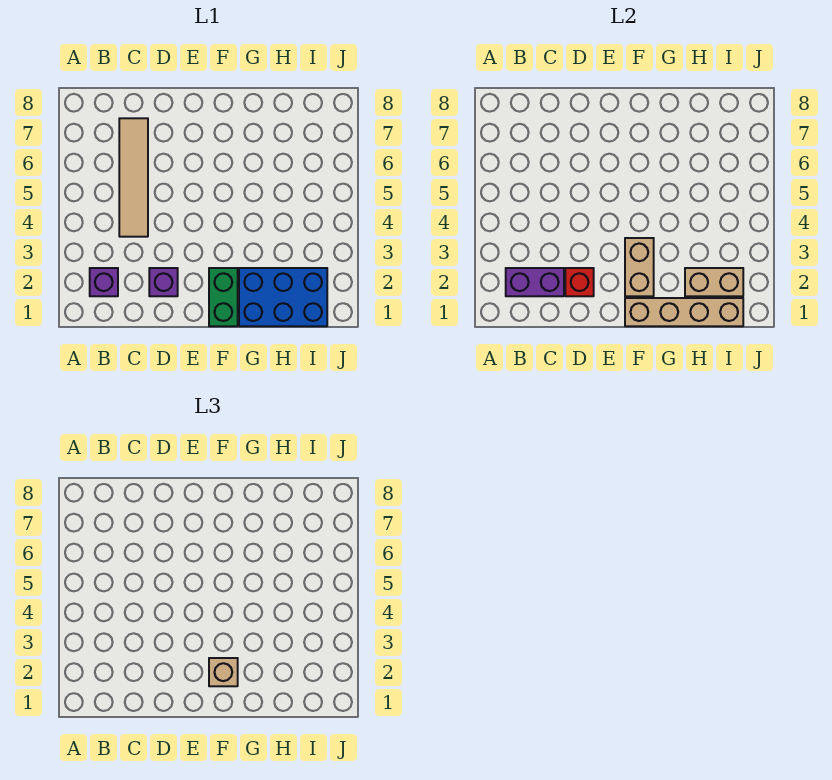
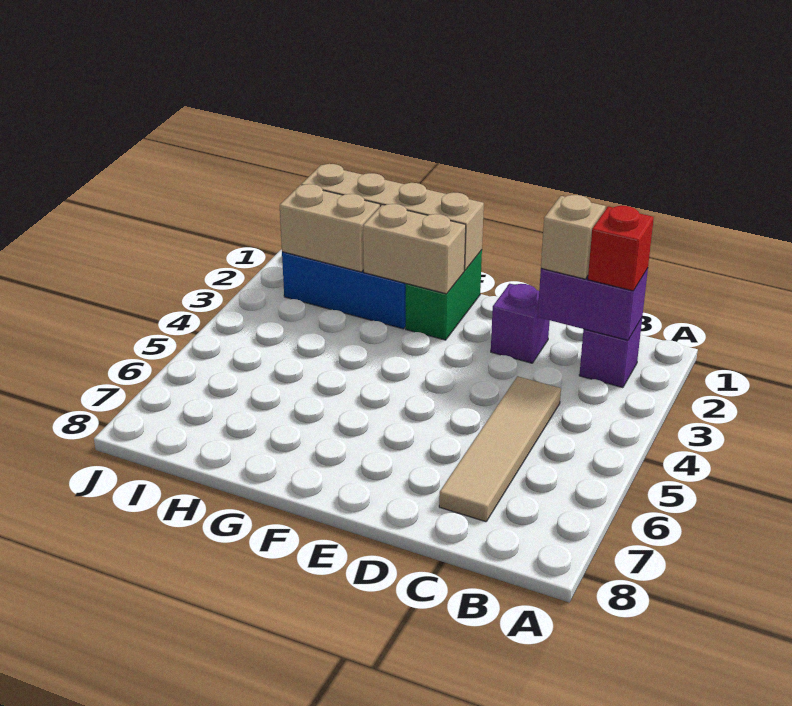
red brick D2 level 2 -> red brick B2 level 3
tan brick F2:F3 level 2 -> tan brick F2:G2 level 2
tan brick F2 level 3 -> tan brick C2 level 3

